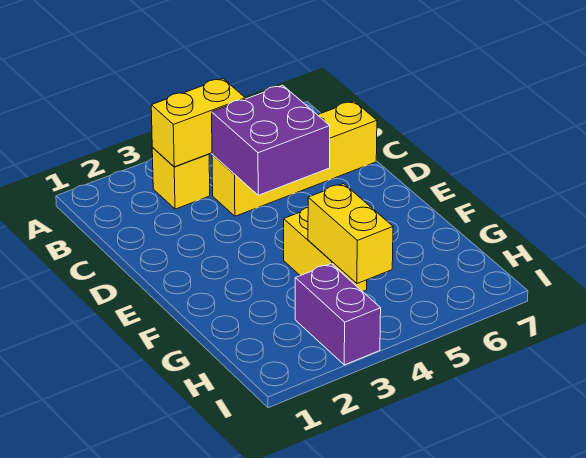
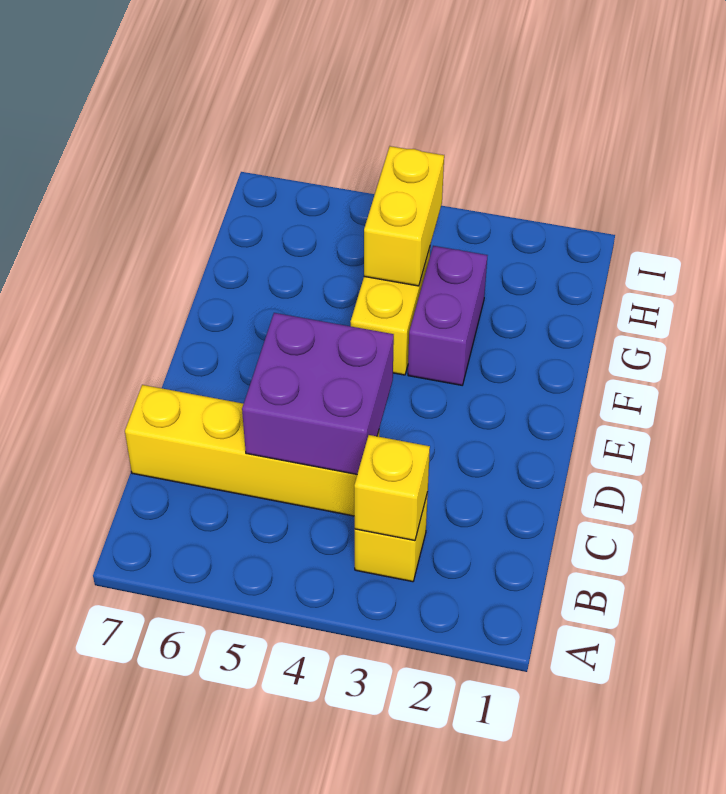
yellow brick B3:B4 level 2 -> yellow brick B3 level 2
purple brick H3:I3 level 1 -> purple brick F3:G3 level 1

